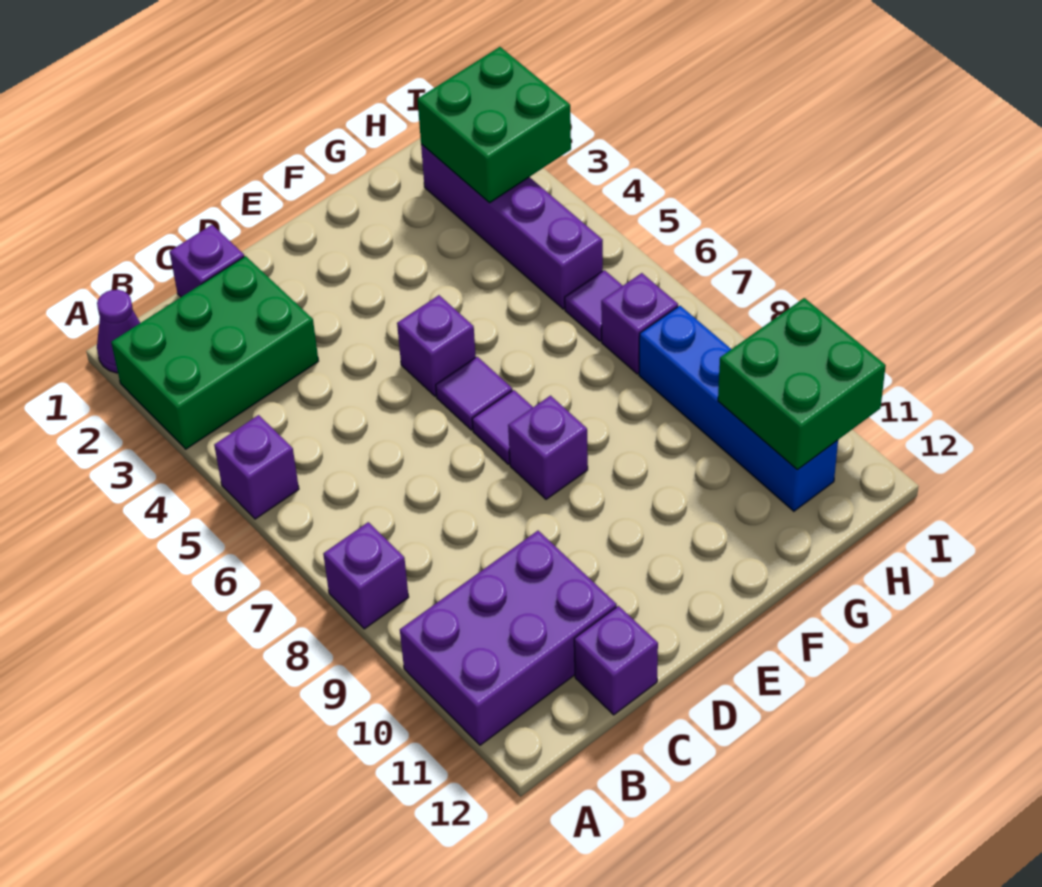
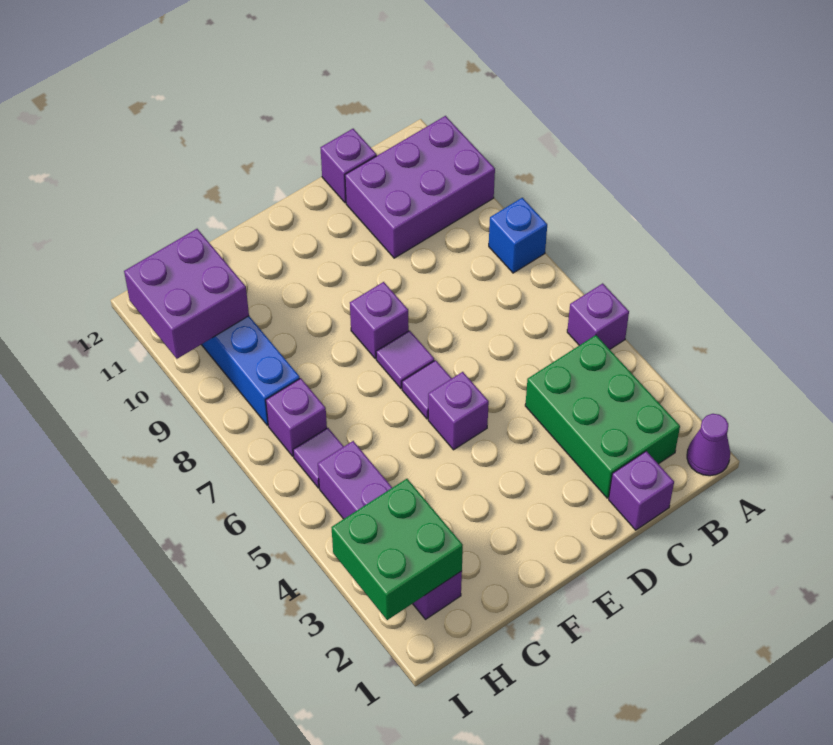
green brick A2:C3 level 1 -> green brick B2:C4 level 1
purple brick A8 level 1 -> blue brick A8 level 1
green brick H10:I11 level 2 -> purple brick H10:I11 level 2

